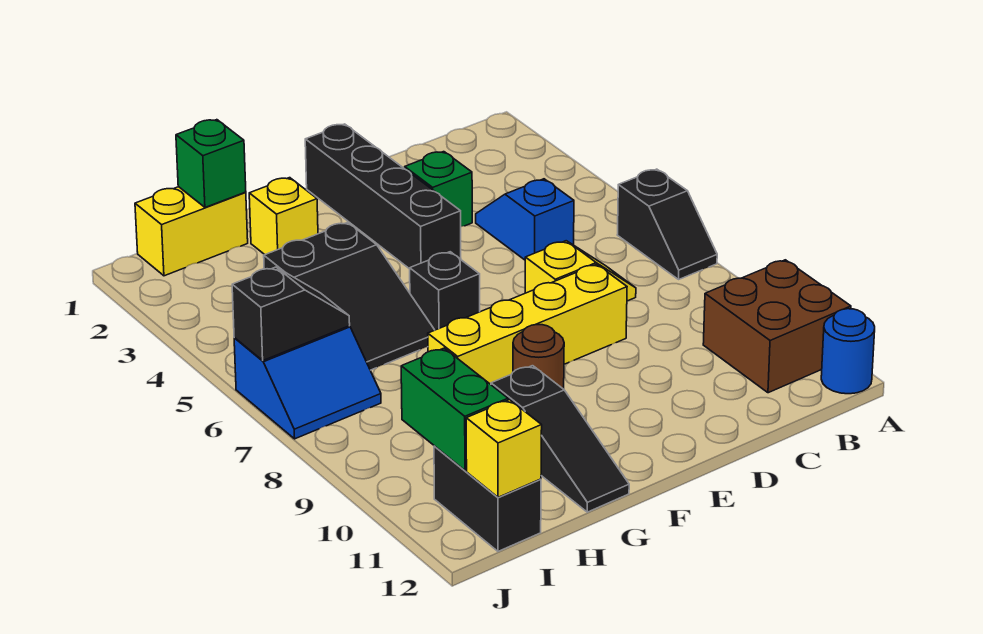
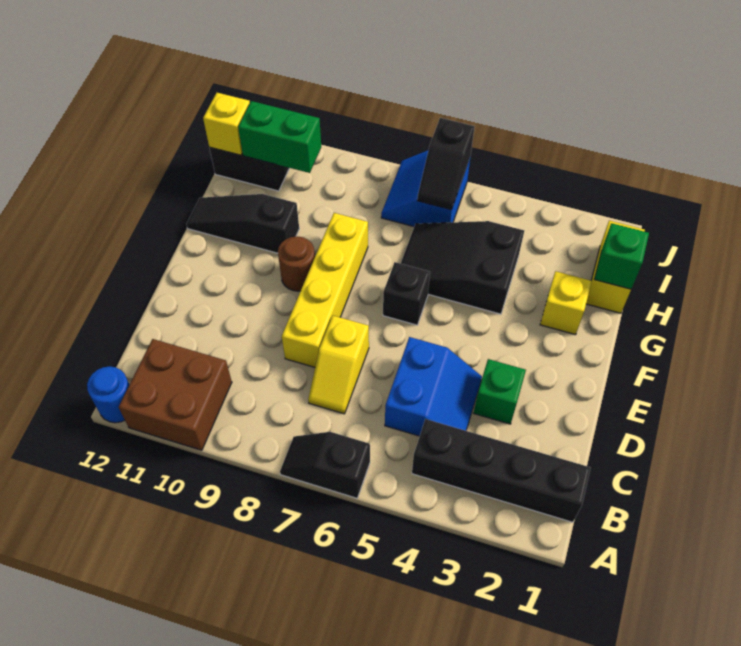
blue slope C4:C5 level 1 top 5 -> blue slope C4:D5 level 1 top 5
black brick E1:E4 level 1 -> black brick B1:B4 level 1

